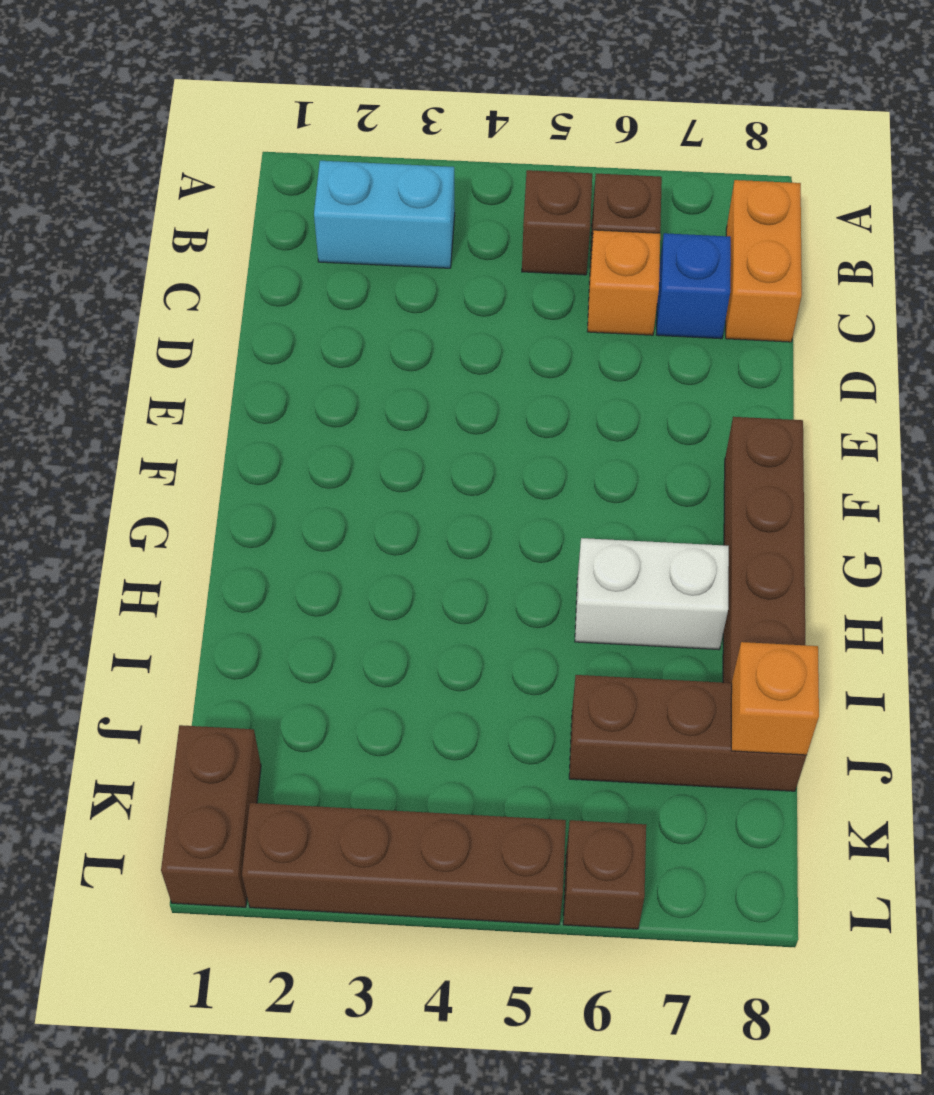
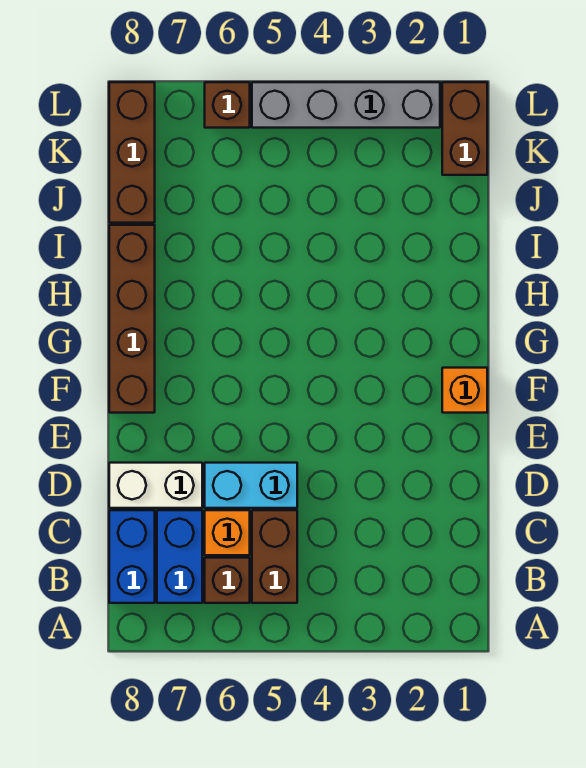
cyan brick B2:B3 level 1 -> cyan brick D5:D6 level 1
brown brick B5 level 1 -> brown brick B5:C5 level 1
orange brick B8:C8 level 1 -> blue brick B8:C8 level 1
blue brick C7 level 1 -> blue brick B7:C7 level 1
white brick H6:H7 level 1 -> white brick D7:D8 level 1
brown brick J6:J8 level 1 -> brown brick J8:L8 level 1
orange brick J8 level 2 -> orange brick F1 level 1
brown brick L2:L5 level 1 -> grey brick L2:L5 level 1

